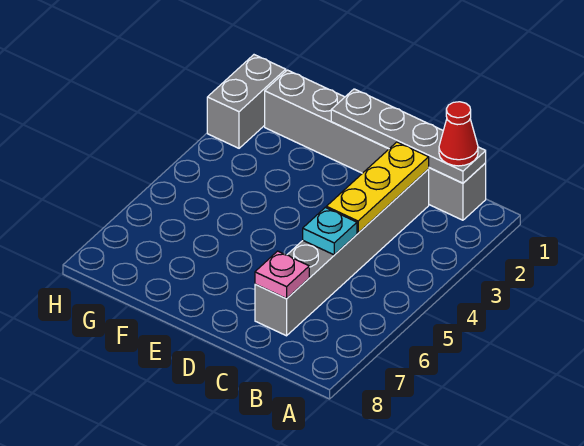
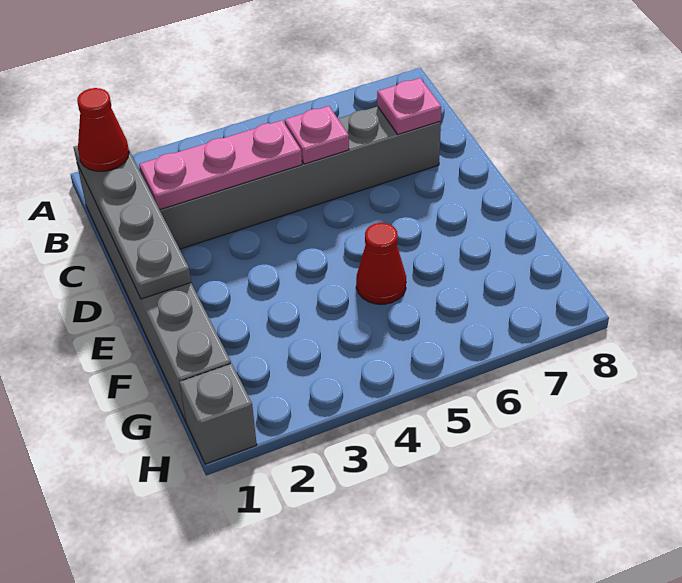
yellow plate C2:C4 level 2 -> pink plate C2:C4 level 2
cyan plate C5 level 2 -> pink plate C5 level 2
none -> red cone F5 level 1
grey brick H1:H2 level 1 -> grey brick H1 level 1

